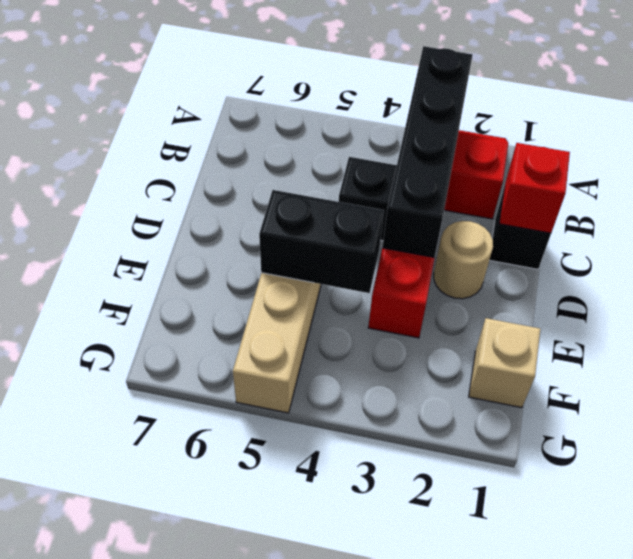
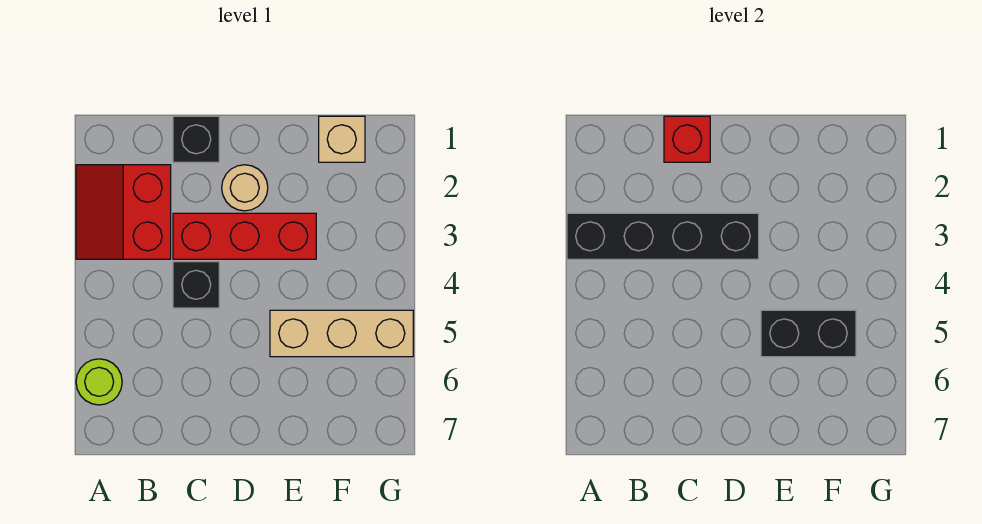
none -> lime round brick A6 level 1
black brick E4:E5 level 2 -> black brick E5:F5 level 2

